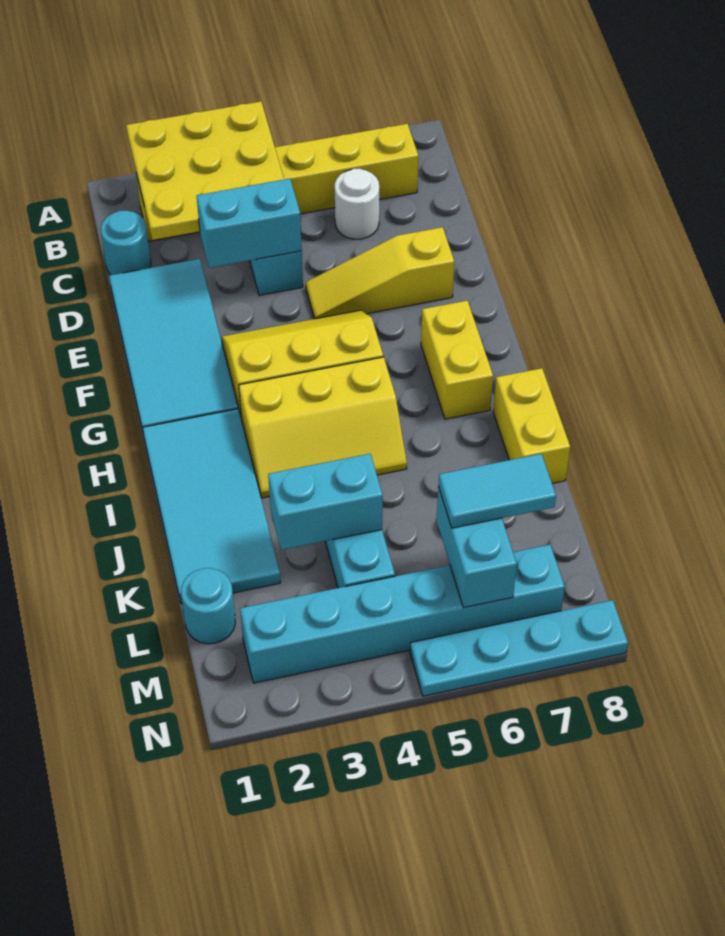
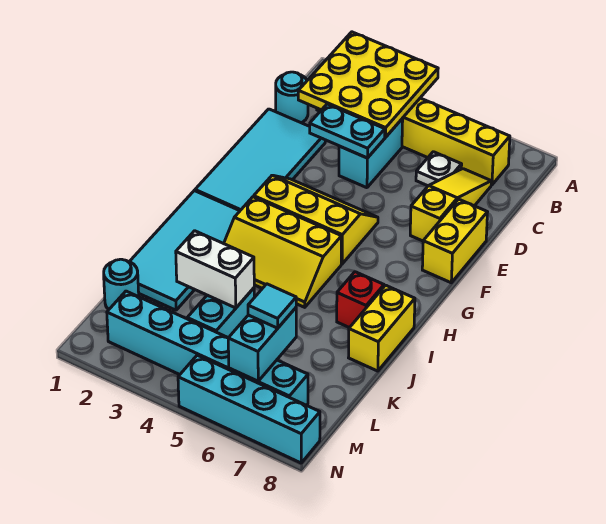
white round brick C6 level 1 -> white plate C6 level 1
cyan brick D3:D4 level 2 -> cyan plate D3:D4 level 2
yellow slope E5:E7 level 1 top 7 -> yellow slope C7:E7 level 1 top E
yellow brick G7:H7 level 1 -> yellow brick E8:F8 level 1
none -> red brick I7 level 1
cyan brick K3:K4 level 2 -> white brick K3:K4 level 2
cyan tile L6:L7 level 3 -> cyan tile L6 level 3
cyan plate N5:N8 level 1 -> cyan brick N5:N8 level 1

